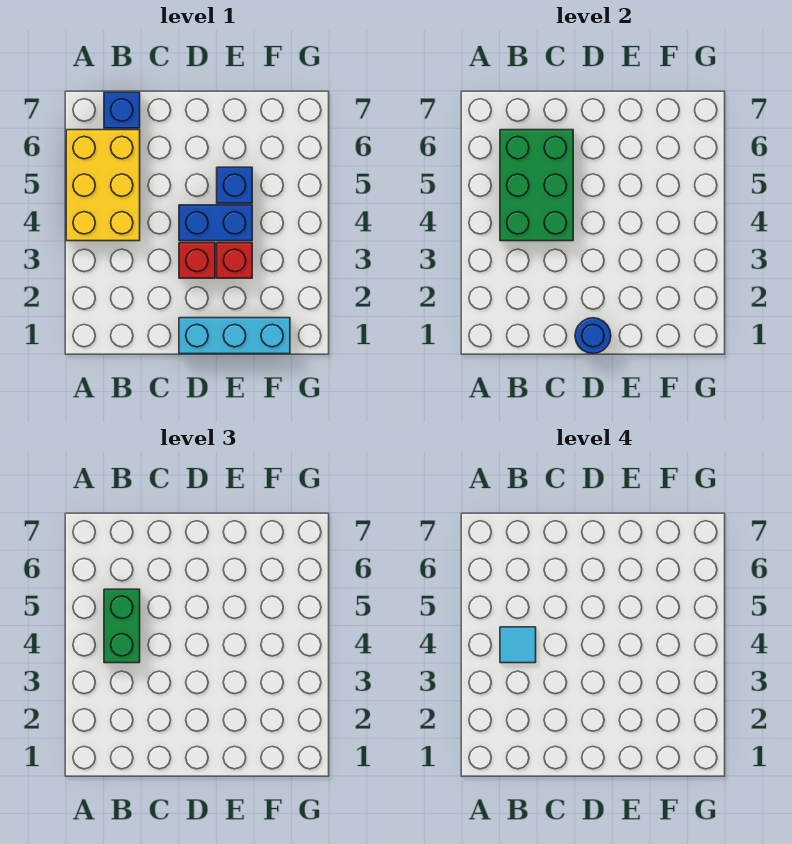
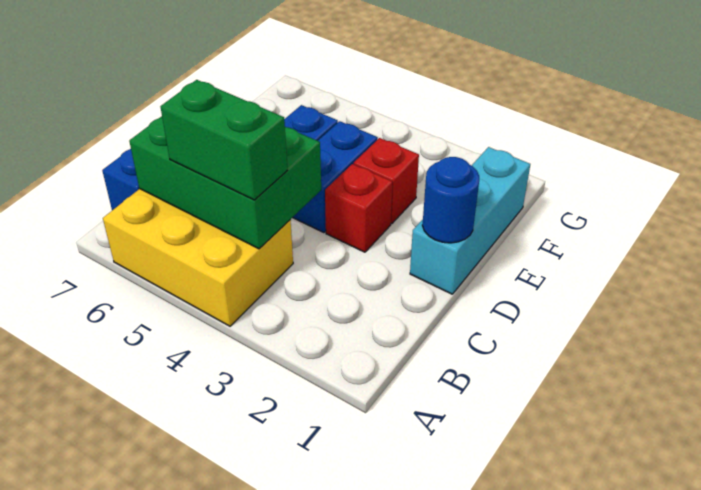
cyan tile B4 level 4 -> none

